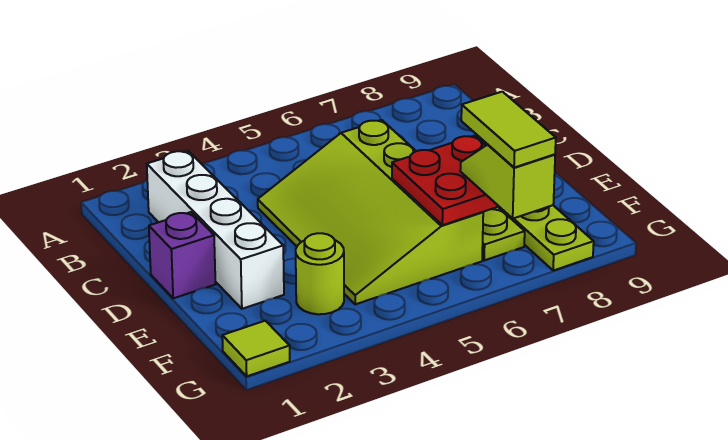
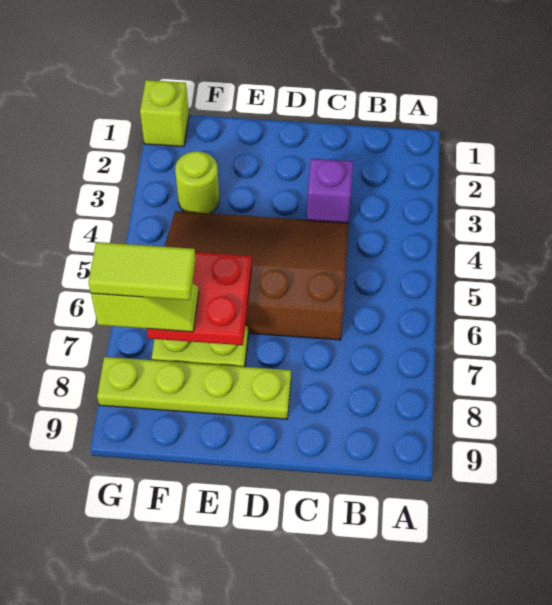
white brick B2:E2 level 1 -> none
lime slope C4:F6 level 1 top 6 -> brown slope C4:F6 level 1 top 6
purple brick D1 level 1 -> purple brick C3 level 1
lime tile G1 level 1 -> lime brick G1 level 1

